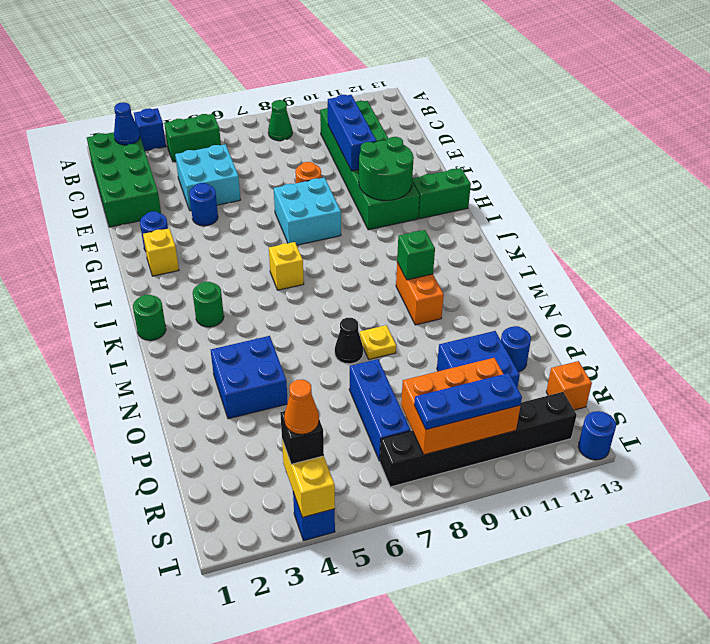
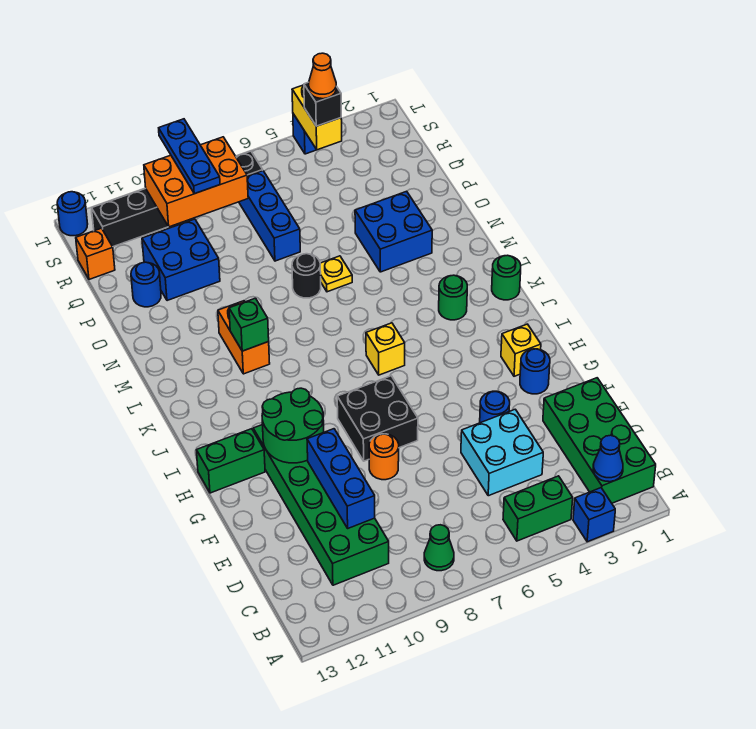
cyan brick G7:H8 level 1 -> black brick G7:H8 level 1
black cone N7 level 1 -> black round brick N7 level 1
yellow plate N8 level 1 -> yellow plate N6 level 1
blue plate S8:S10 level 3 -> blue plate R9:T9 level 3

